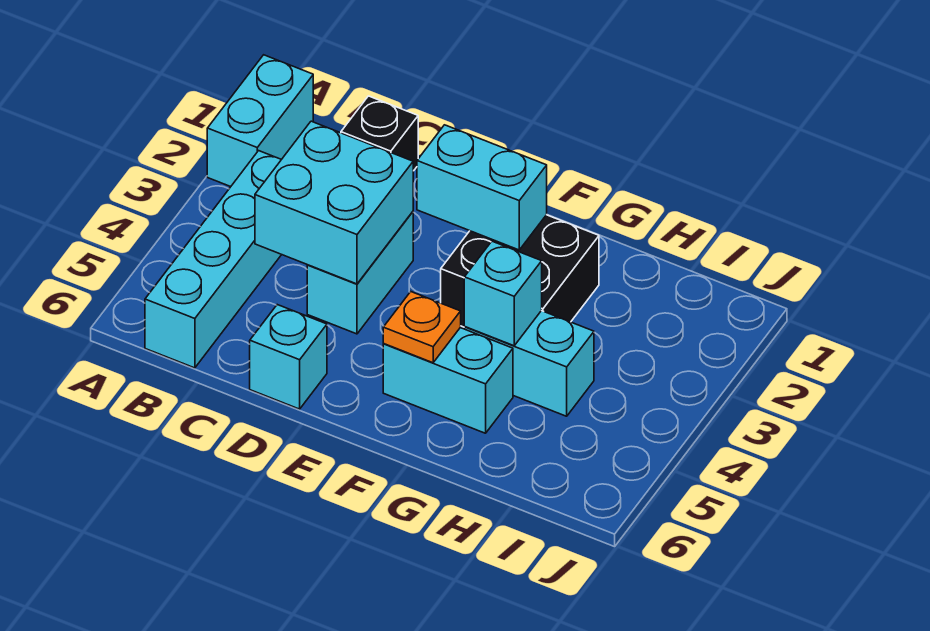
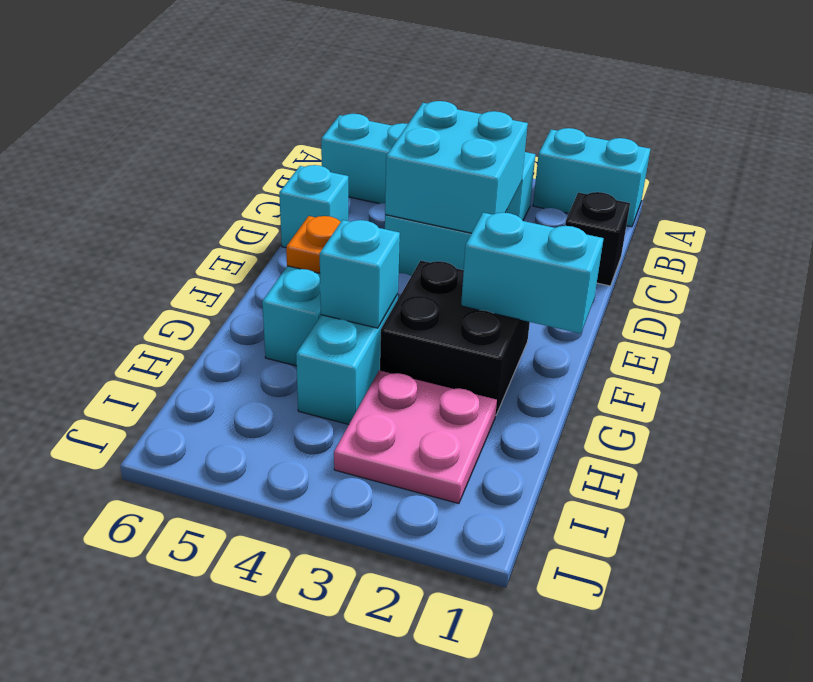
cyan brick E2:F2 level 2 -> cyan brick F1:F2 level 2
none -> pink plate H2:I3 level 1

